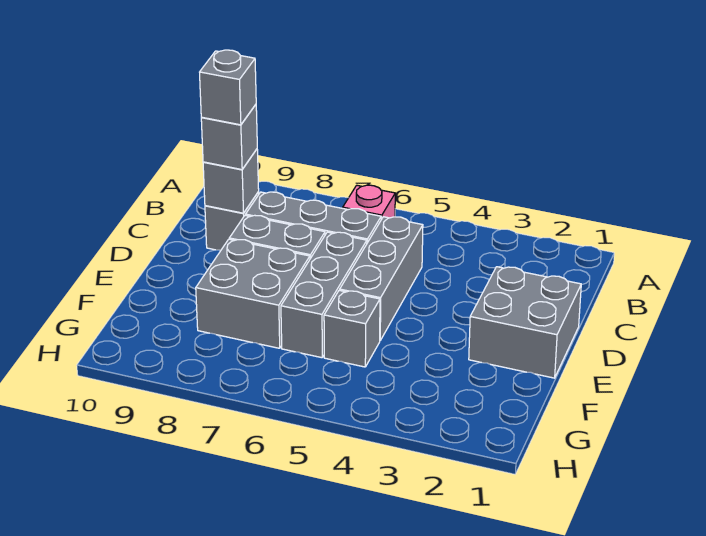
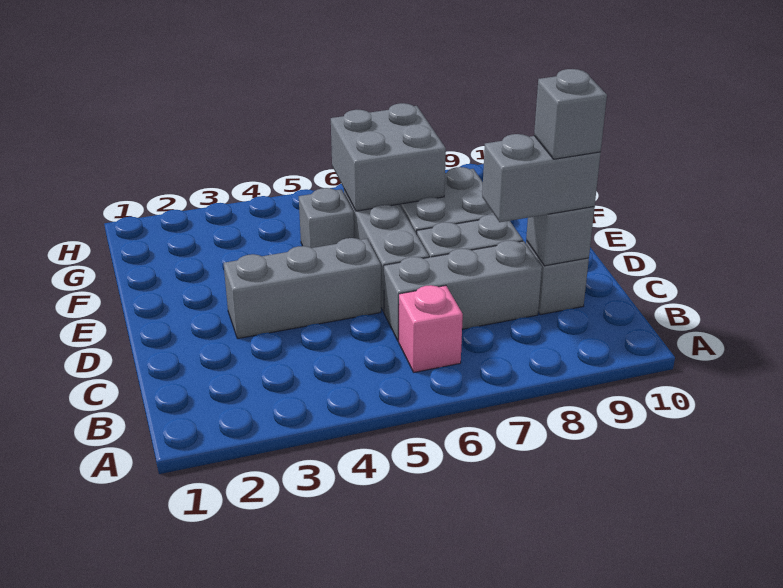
grey brick C5:E5 level 1 -> grey brick D3:D5 level 1
grey brick C9 level 3 -> grey brick C8:C9 level 3
grey brick D1:E2 level 1 -> grey brick F6:G7 level 2

